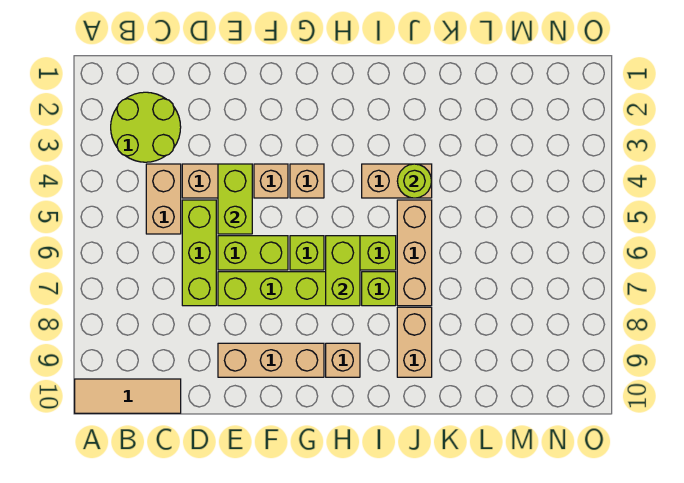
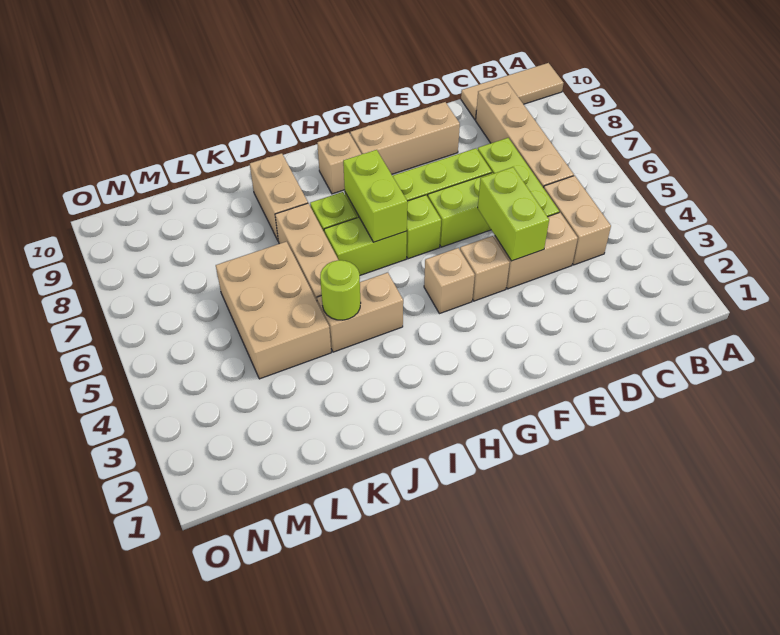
lime round brick B2:C3 level 1 -> none
none -> tan brick C6:C9 level 1
none -> tan brick K4:L6 level 1

